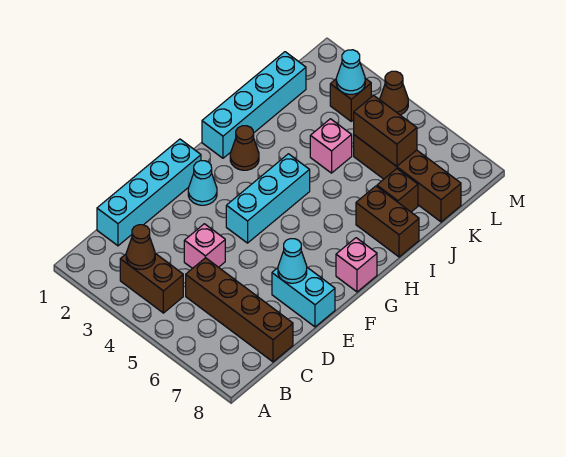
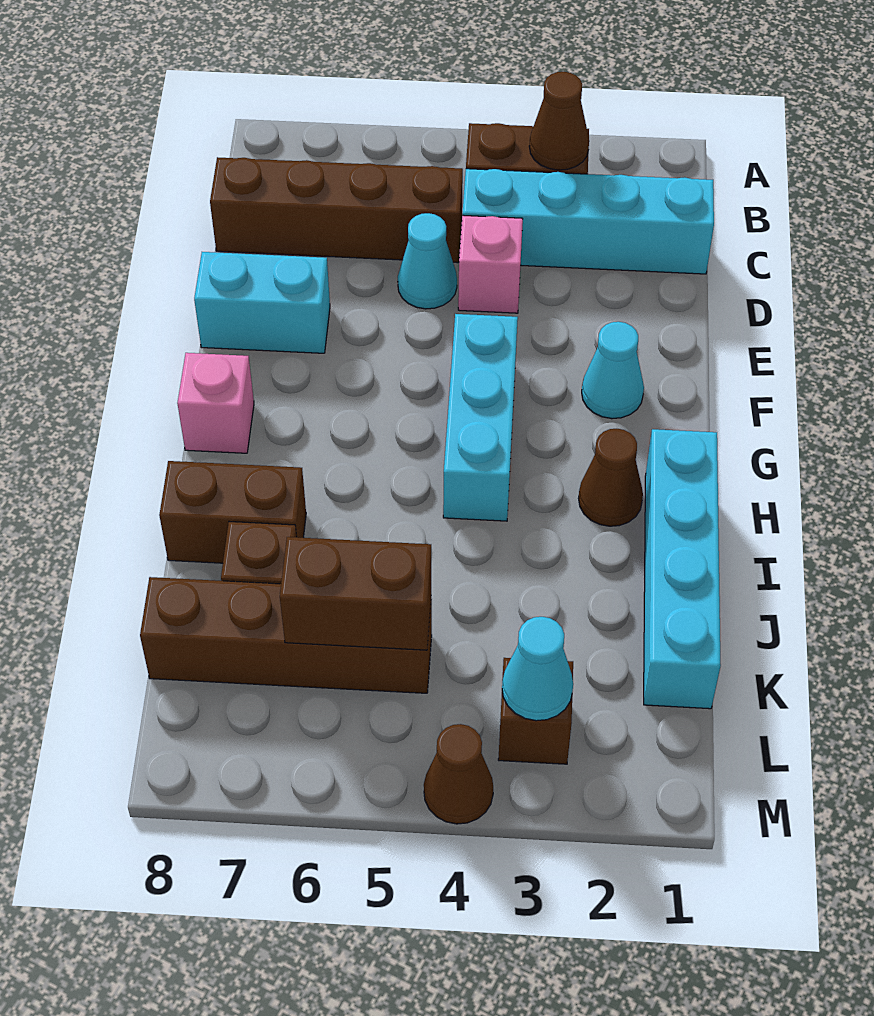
cyan brick C1:F1 level 1 -> cyan brick C1:C4 level 1
cyan cone E7 level 2 -> cyan cone D5 level 1
pink brick J4 level 1 -> none

